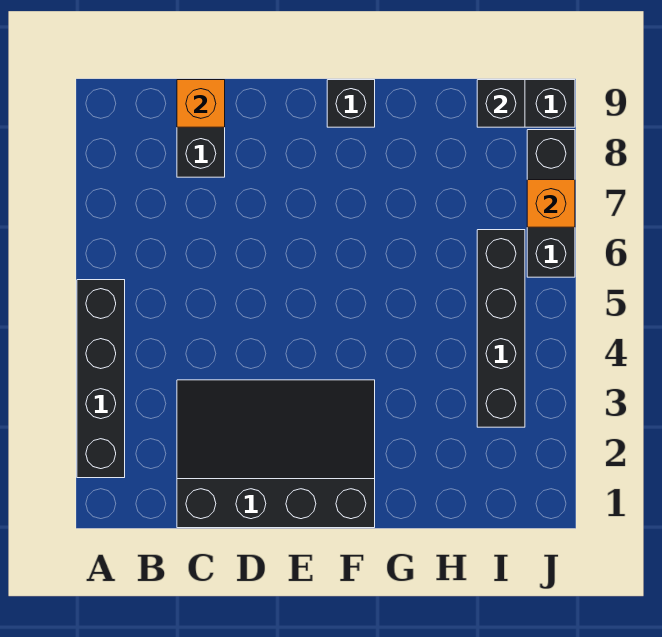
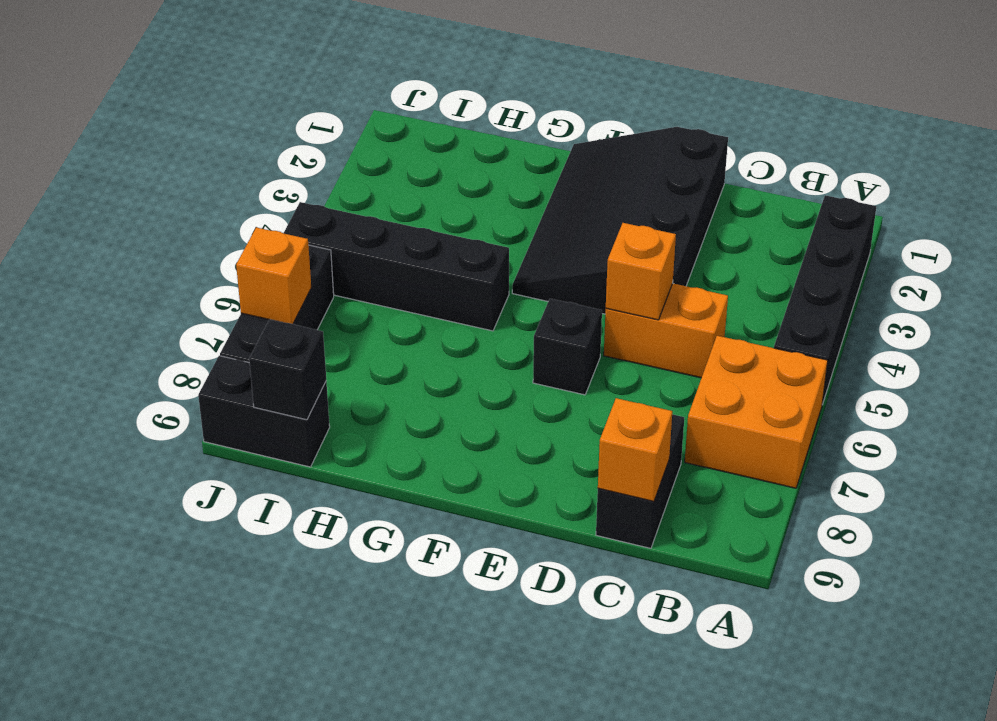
none -> orange brick A6:B7 level 1
black slope C1:F3 level 1 top 1 -> black slope D1:F4 level 1 top D
none -> orange brick C5:D5 level 1
none -> orange brick D5 level 2
black brick F9 level 1 -> black brick E6 level 1
black brick I3:I6 level 1 -> black brick G5:J5 level 1

